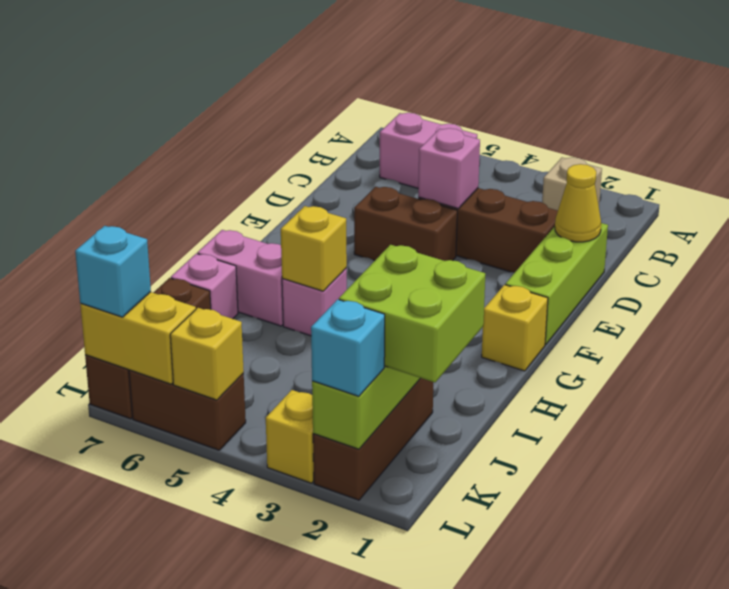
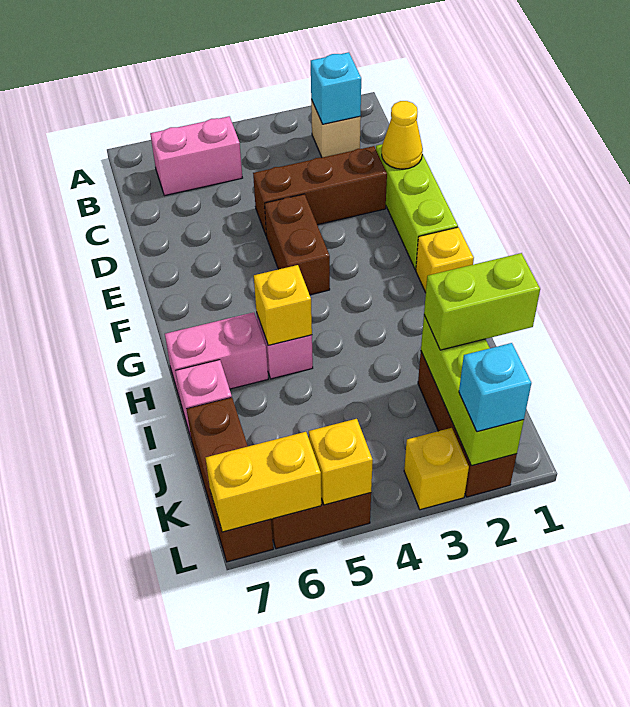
pink brick D4 level 2 -> none
brown brick E4:E5 level 1 -> brown brick E4:F4 level 1
lime brick J1:K2 level 3 -> lime brick J1:J2 level 3
cyan brick L7 level 3 -> cyan brick B2 level 2

